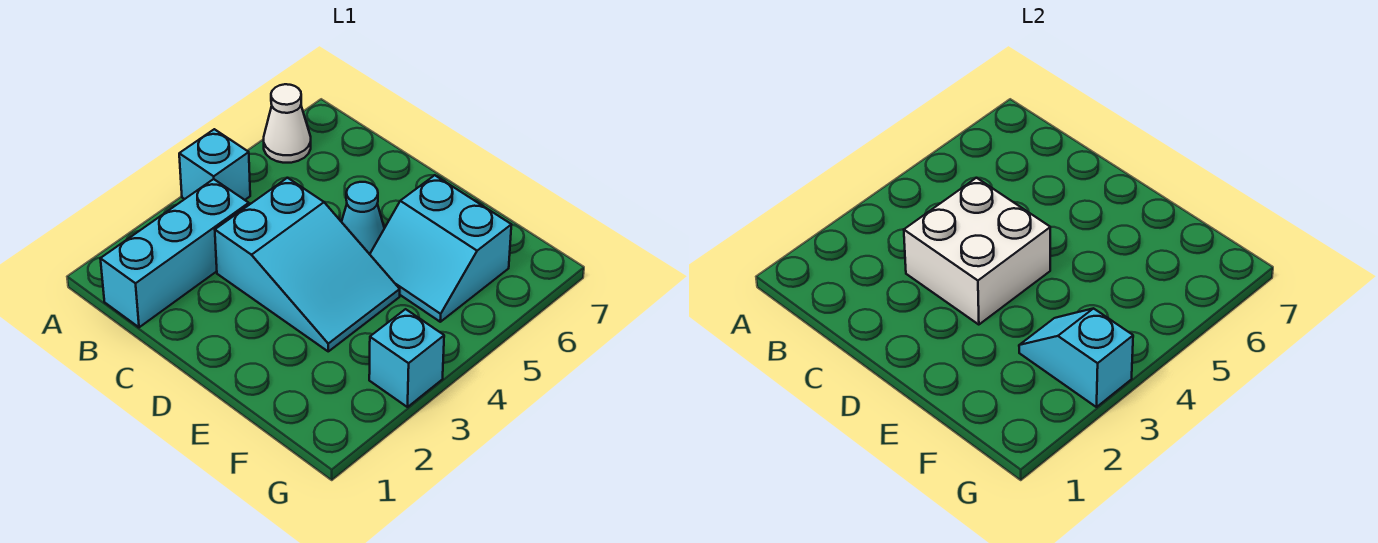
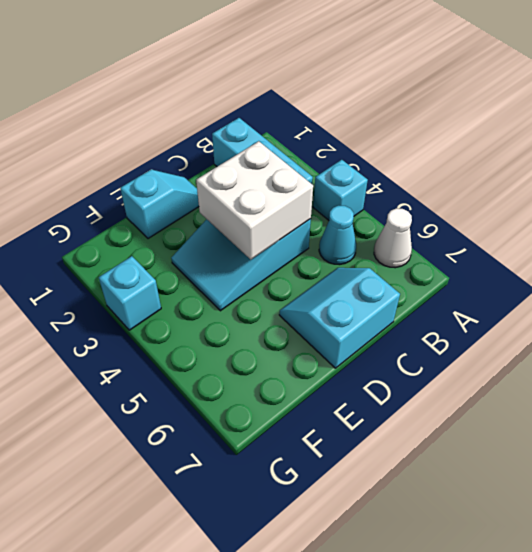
cyan cone D5 level 1 -> cyan cone B5 level 1
cyan slope E5:F6 level 1 top 6 -> cyan slope C6:D7 level 1 top 7
cyan slope F3:G3 level 2 top G -> cyan slope D1:E1 level 1 top E

